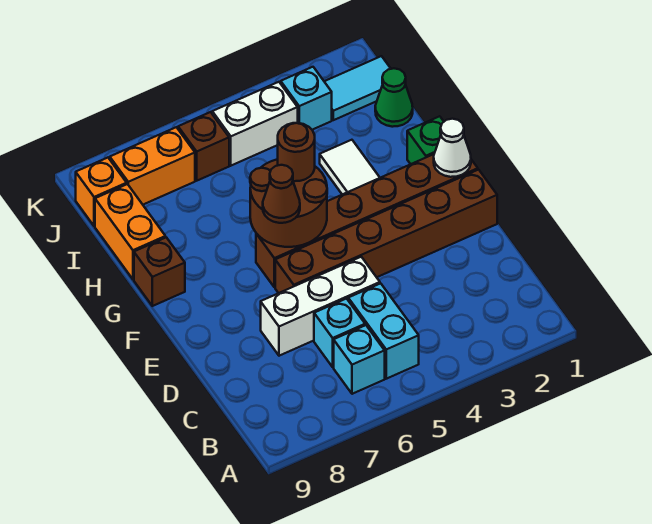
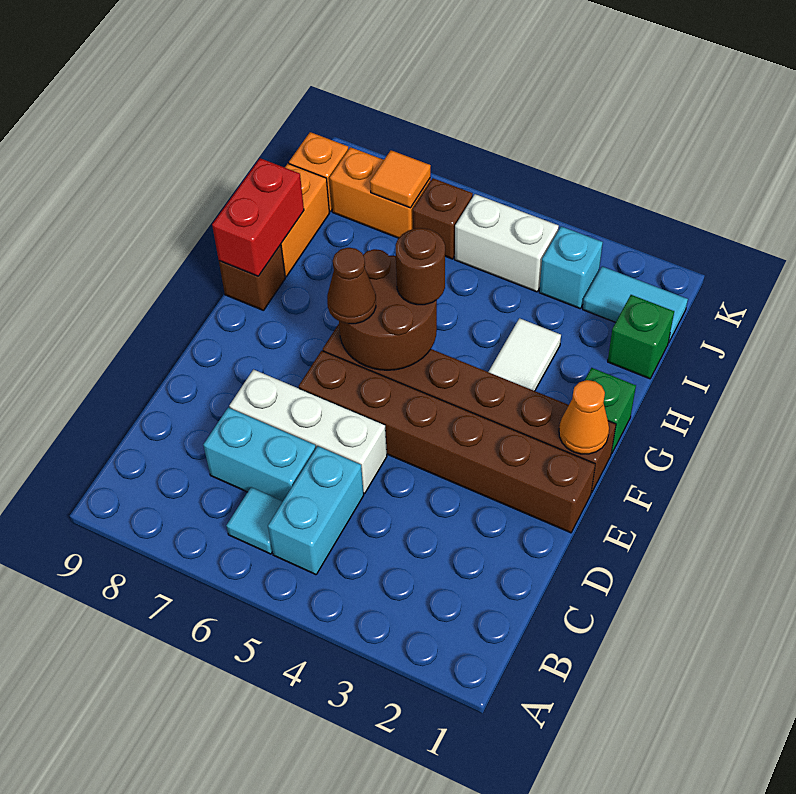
cyan brick B6 level 1 -> cyan tile B6 level 1
cyan brick C6 level 1 -> cyan brick C6:C7 level 1
white cone F1 level 2 -> orange cone F1 level 2
none -> red brick G9:H9 level 2
green cone I1 level 1 -> green brick I1 level 1
none -> orange tile J7 level 2

